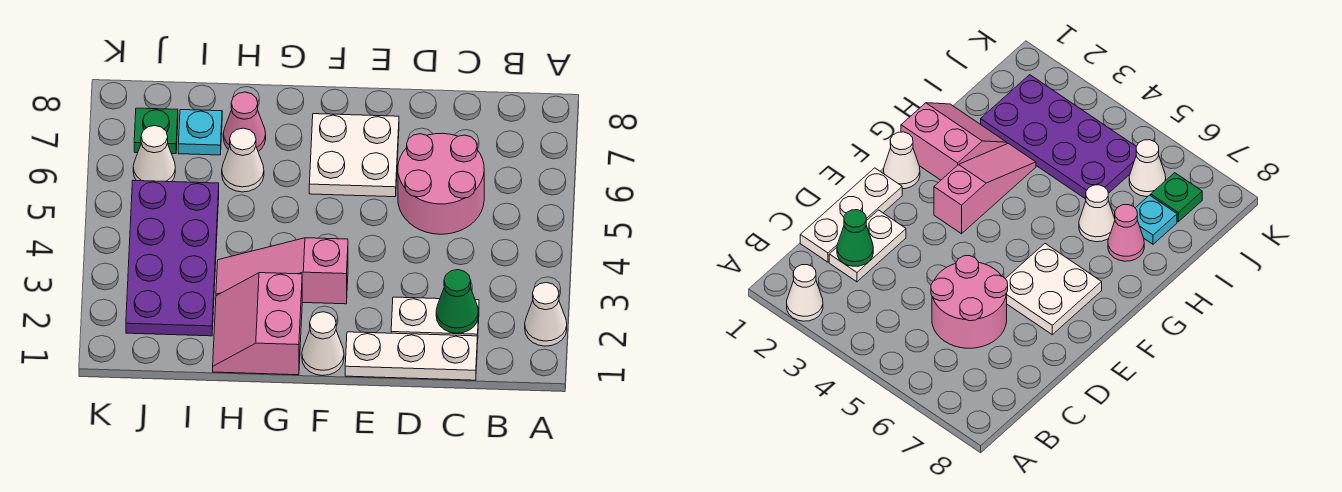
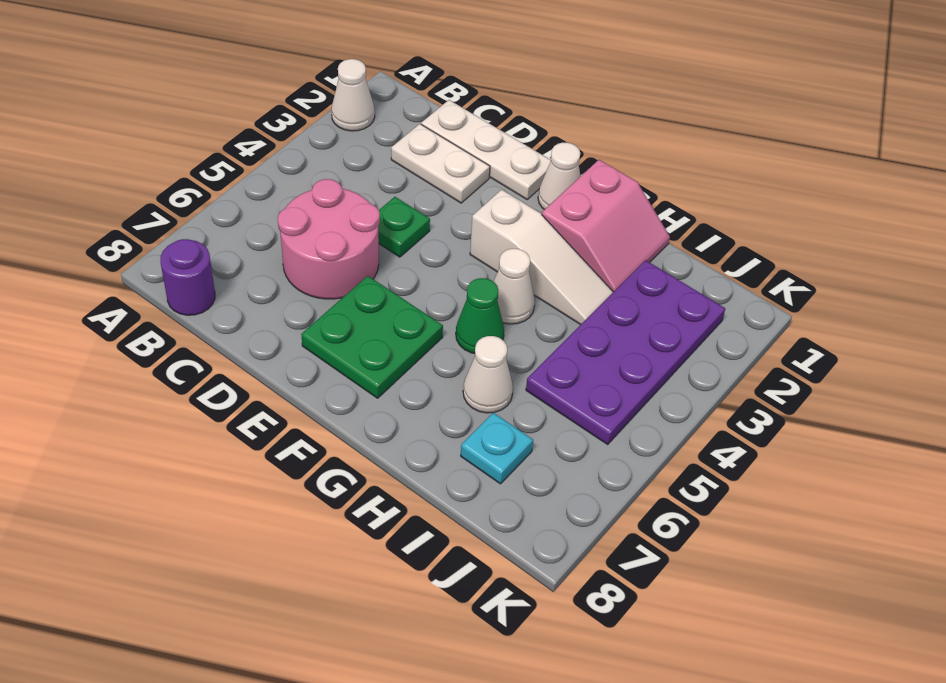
none -> purple round brick B8 level 1
green cone C2 level 2 -> green cone G5 level 1
white plate E6:F7 level 1 -> green plate E6:F7 level 1
pink slope F3:H3 level 1 top F -> white slope F3:H3 level 1 top F
pink cone H7 level 1 -> none
white cone J6 level 1 -> white cone G4 level 1
green plate J7 level 1 -> green plate D4 level 1

